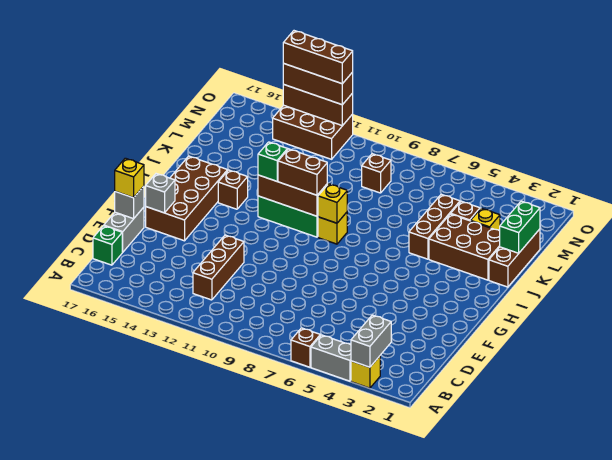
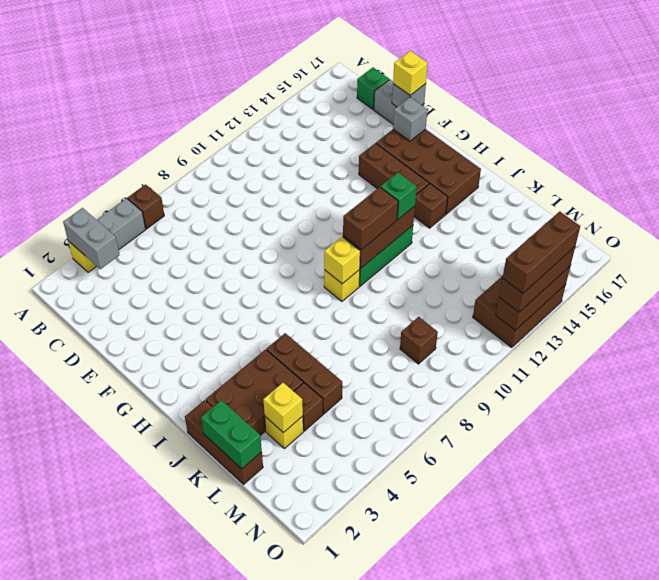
brown brick C12:E12 level 1 -> brown brick F14:H14 level 1
none -> yellow brick L3 level 2

